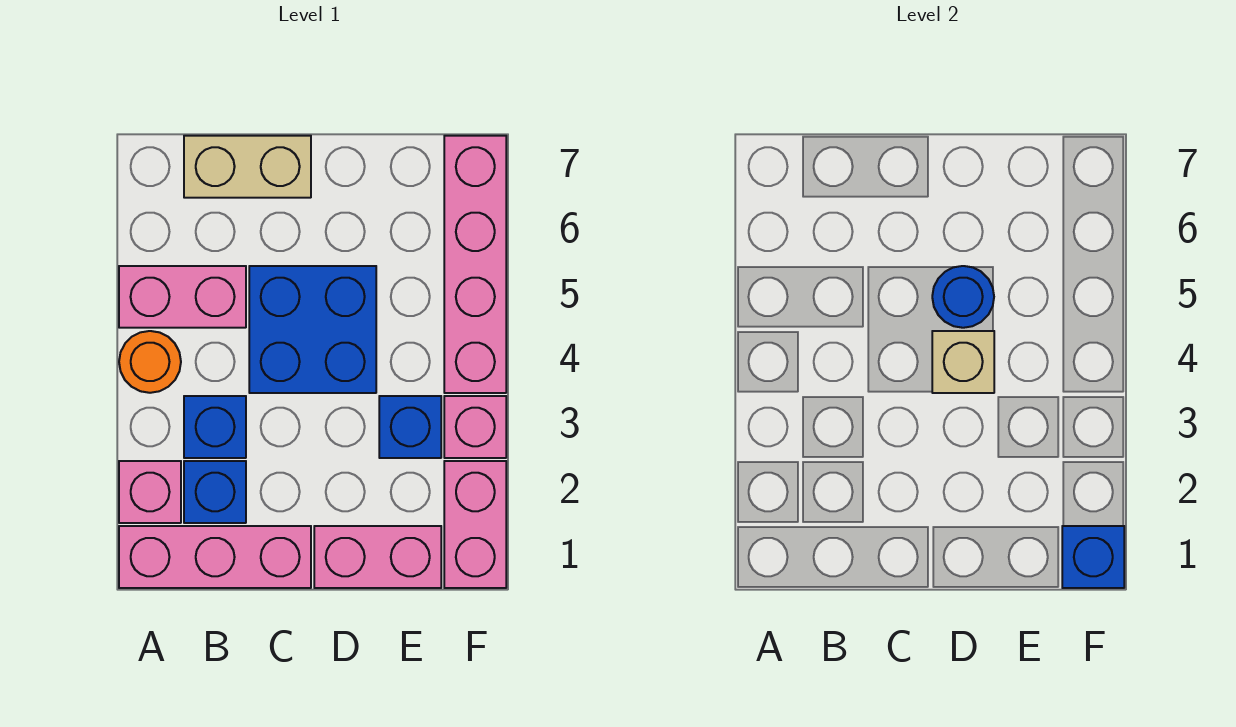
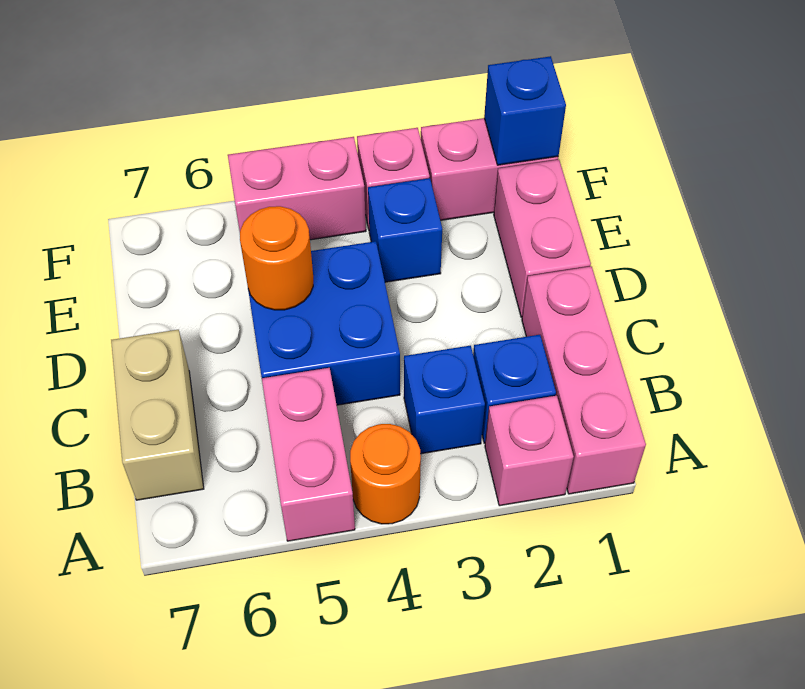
tan brick D4 level 2 -> none
blue round brick D5 level 2 -> orange round brick D5 level 2
pink brick F4:F7 level 1 -> pink brick F4:F5 level 1

